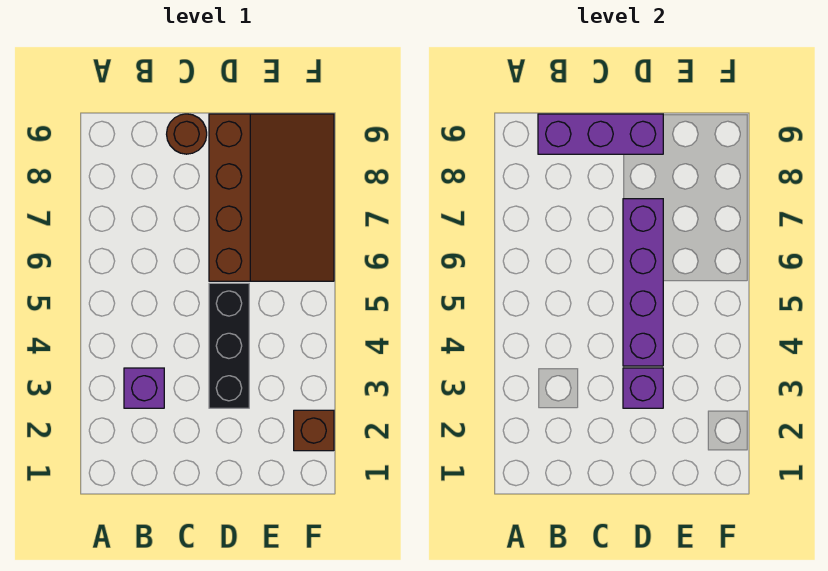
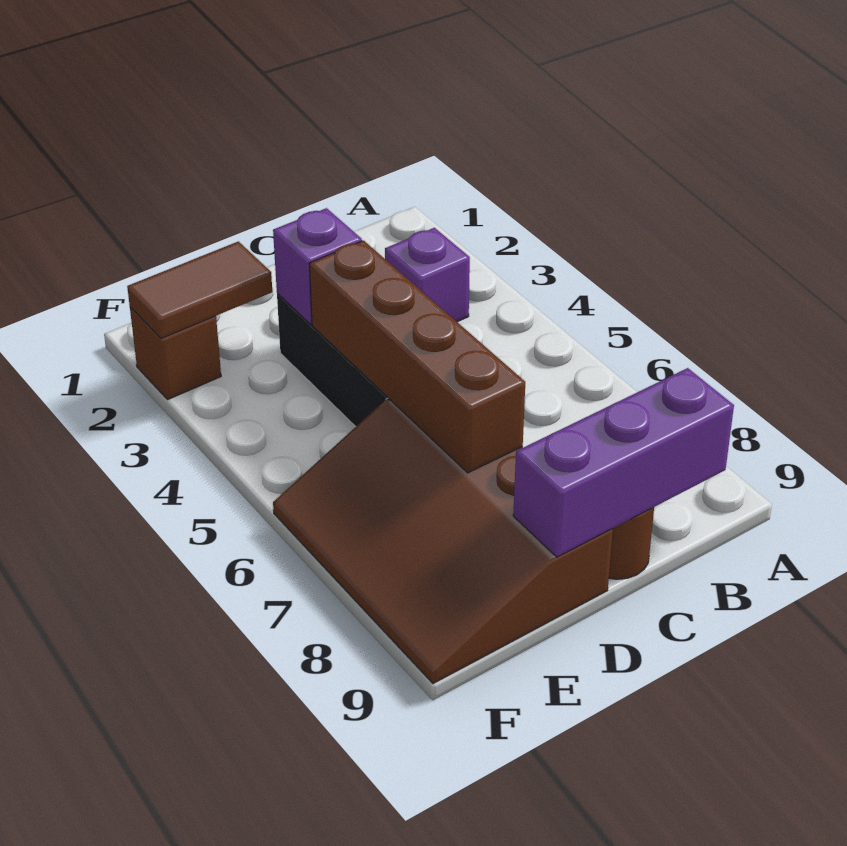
purple brick D4:D7 level 2 -> brown brick D4:D7 level 2
none -> brown tile E2:F2 level 2

